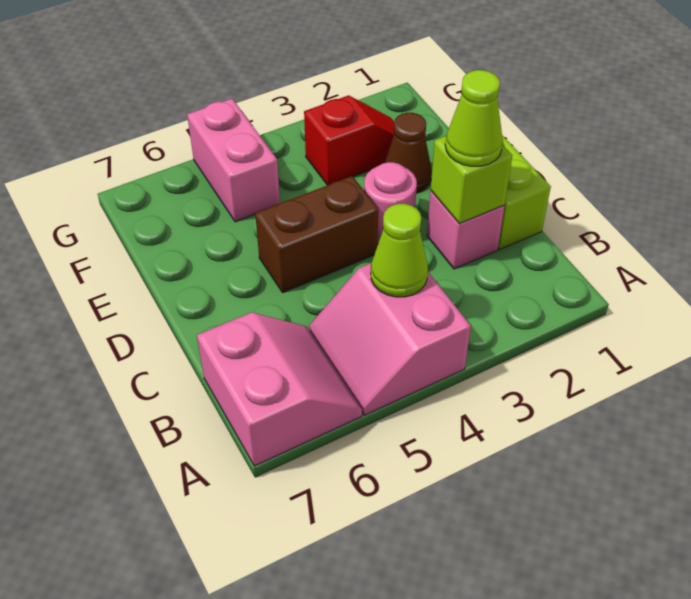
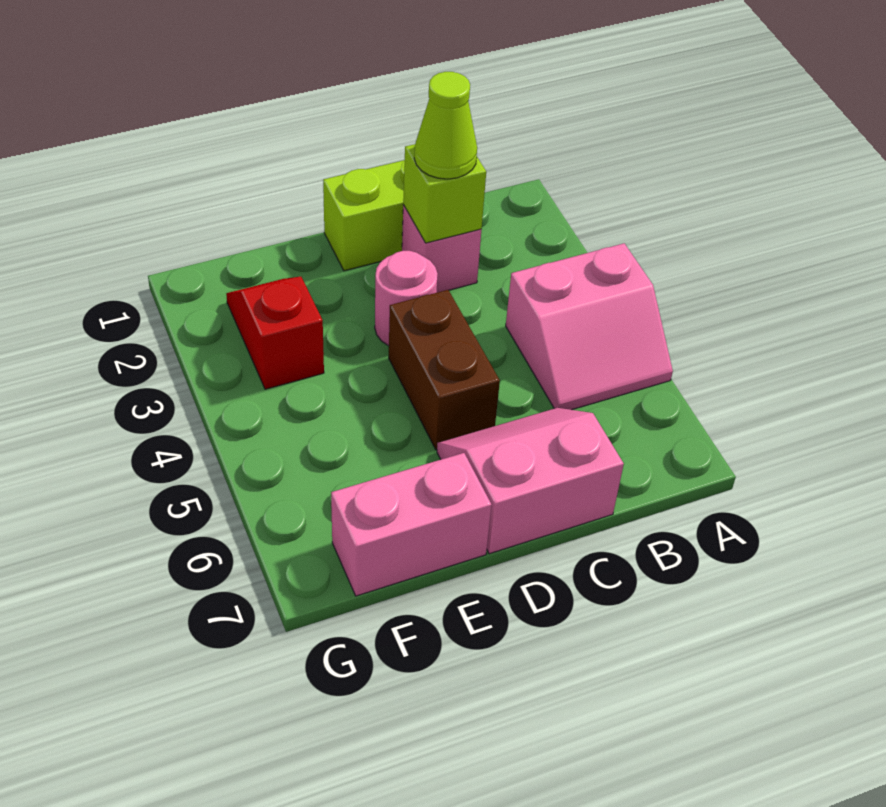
pink slope A6:B7 level 1 top 7 -> pink slope C6:D7 level 1 top 7
lime cone B4 level 2 -> none
brown cone E2 level 1 -> none
pink brick F5:G5 level 1 -> pink brick E7:F7 level 1

